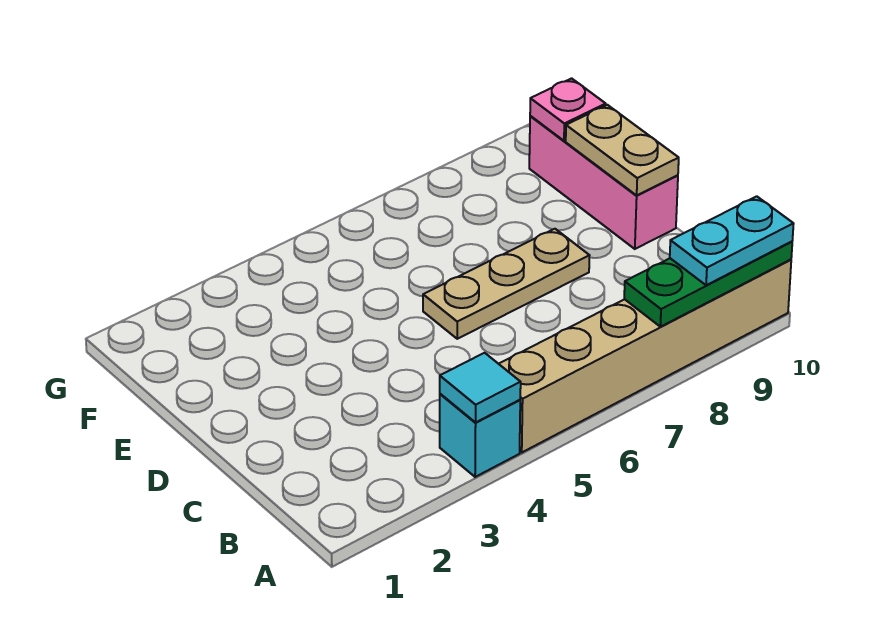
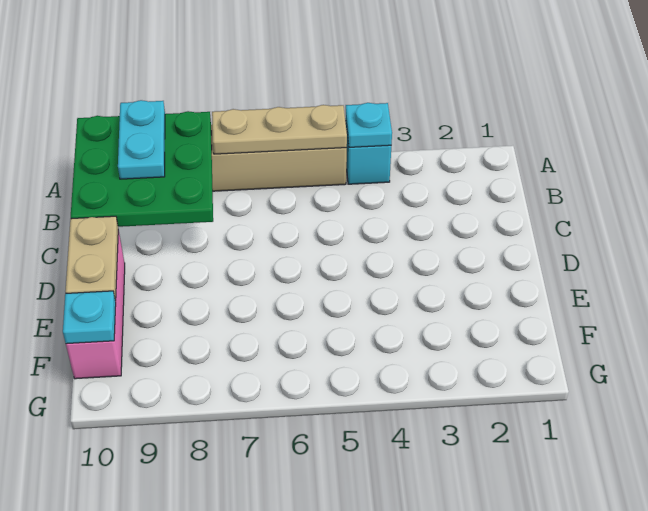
cyan tile A4 level 2 -> cyan plate A4 level 2
green plate A8:A10 level 2 -> green plate A8:C10 level 2
cyan plate A9:A10 level 3 -> cyan plate A9:B9 level 3
tan plate D6:D8 level 1 -> tan plate A5:A7 level 2
pink plate F10 level 2 -> cyan plate F10 level 2

